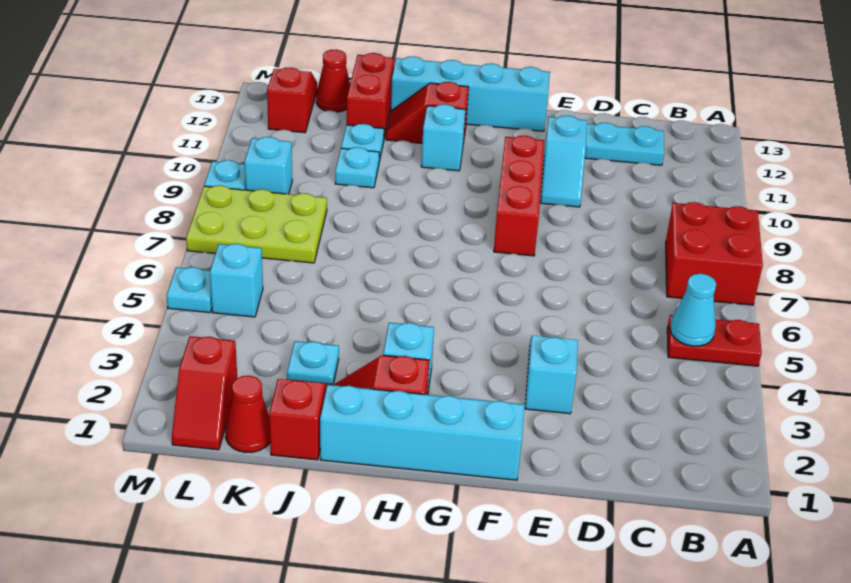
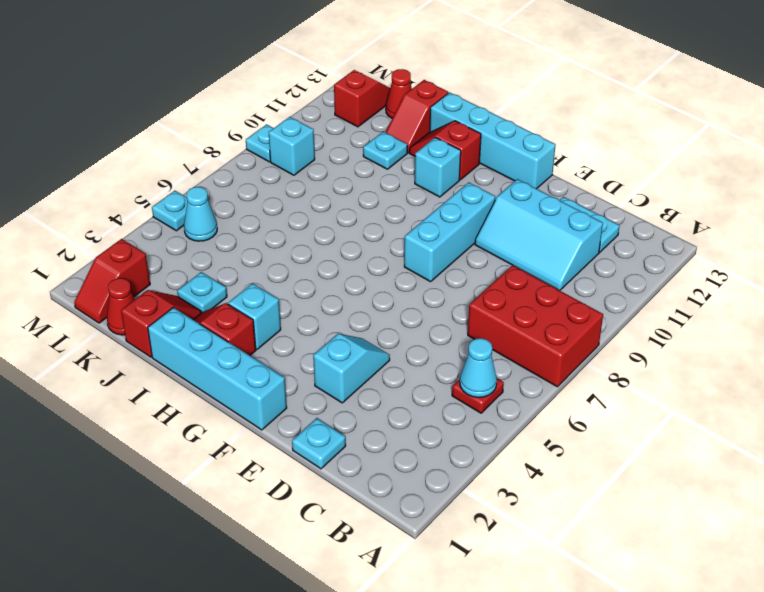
red plate A5:B5 level 1 -> red plate B5 level 1
red brick A7:B8 level 1 -> red brick A7:C8 level 1
cyan slope E10:E11 level 1 top 11 -> cyan slope C10:E11 level 1 top 11
red brick F8:F10 level 1 -> cyan brick F8:F10 level 1
cyan plate J10 level 1 -> cyan plate D1 level 1
red brick J12:J13 level 1 -> red slope J12:J13 level 1 top 13
lime plate K7:M8 level 1 -> none
cyan brick L5 level 1 -> cyan cone L5 level 1

